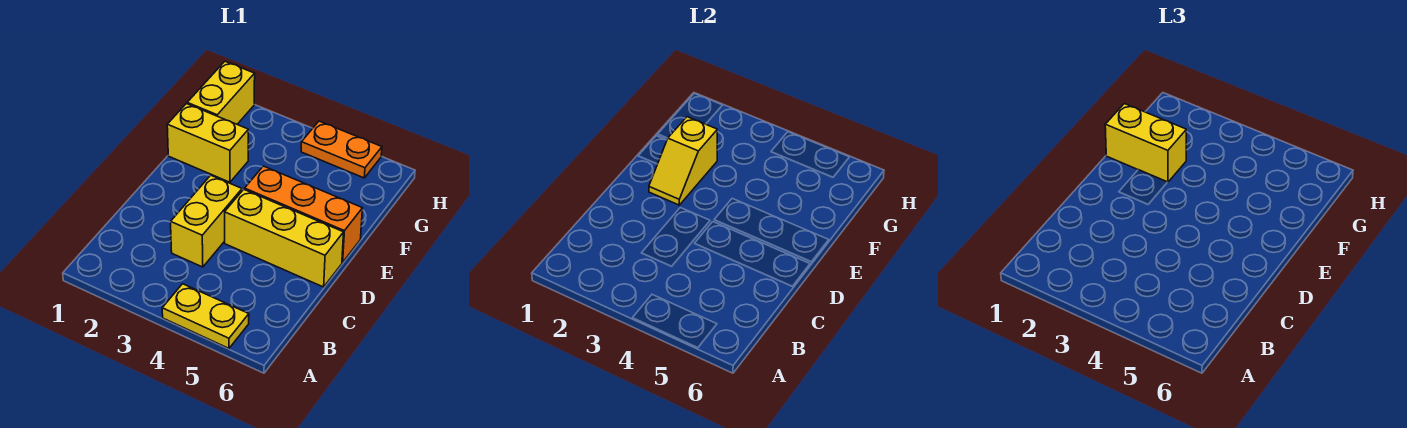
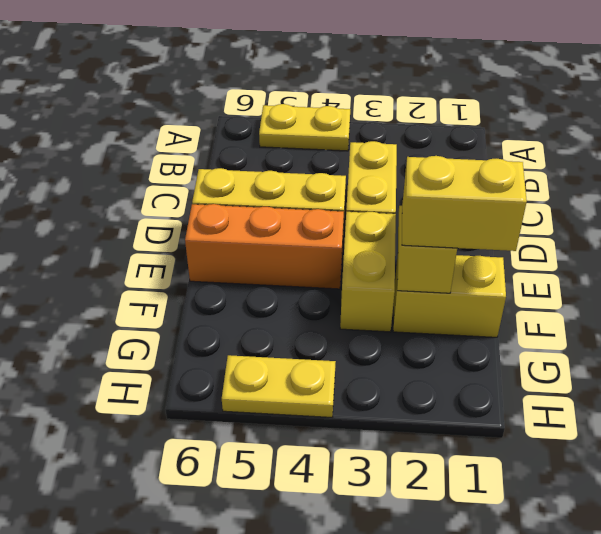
yellow brick G1:H1 level 1 -> yellow brick E3:F3 level 1
orange plate H4:H5 level 1 -> yellow plate H4:H5 level 1

